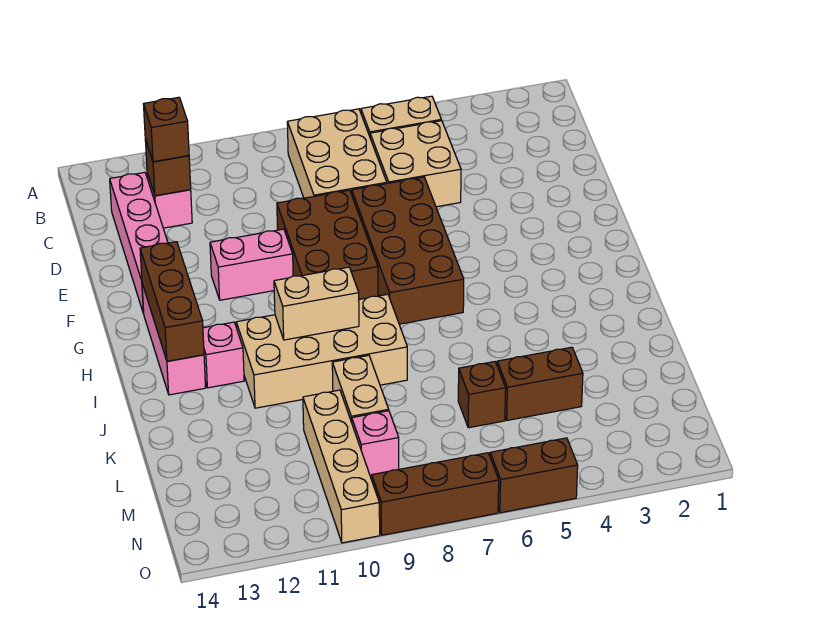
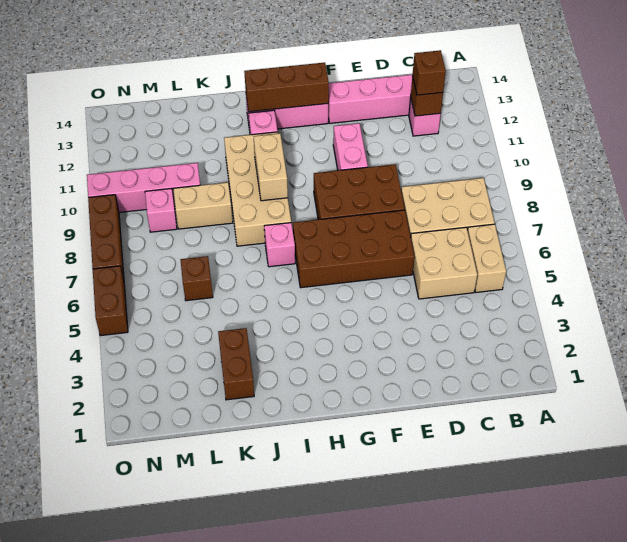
none -> pink brick I7 level 1
brown brick L4:L5 level 1 -> brown brick K2:K3 level 1
tan brick L10:O10 level 1 -> pink brick L10:O10 level 1

